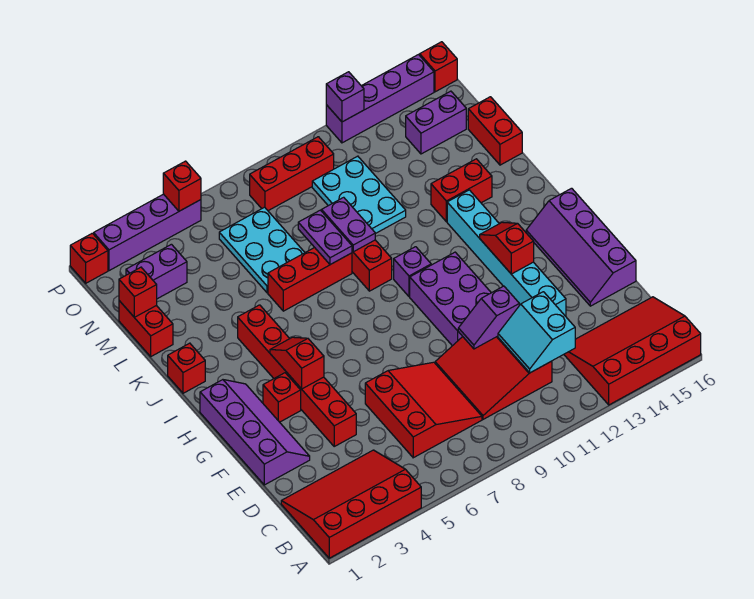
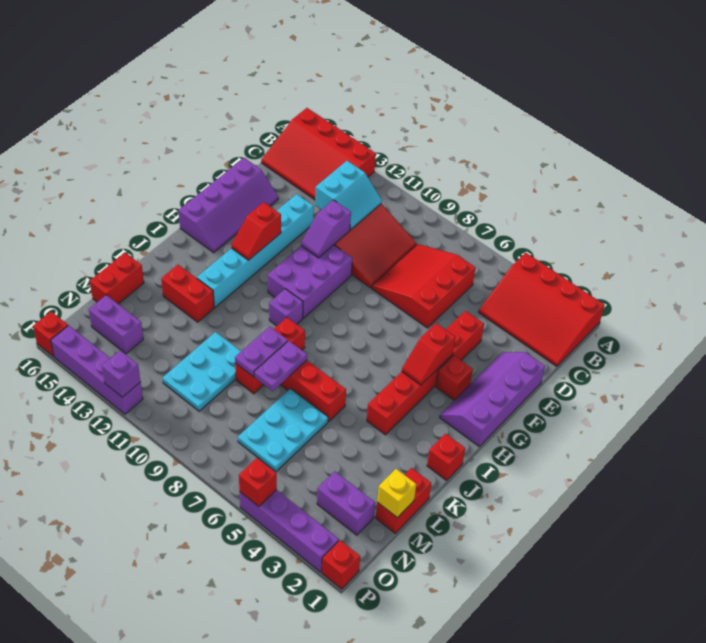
purple slope E10:E11 level 2 top 11 -> purple slope E11:F11 level 2 top E
red brick M1 level 2 -> yellow brick M1 level 2
red brick O8:O10 level 1 -> none

